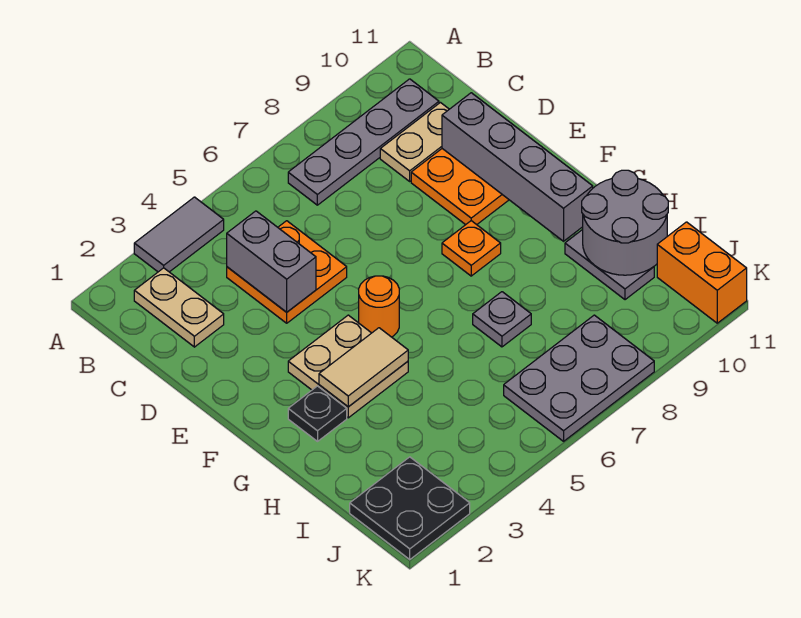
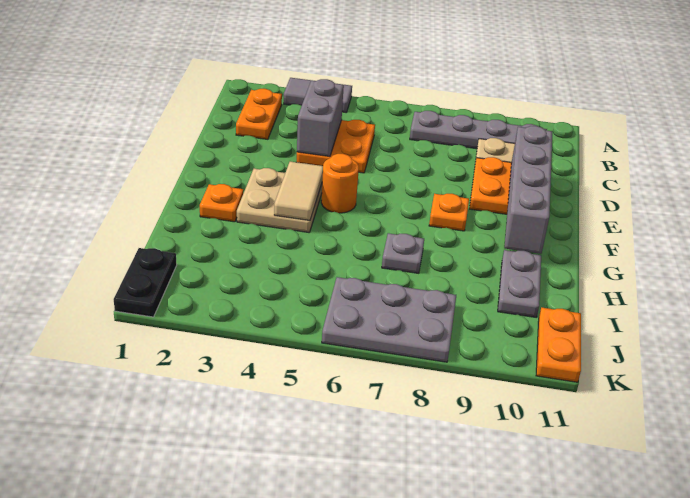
tan plate B2:C2 level 1 -> orange plate B2:C2 level 1
black plate G2 level 1 -> orange plate G2 level 1
tan tile G3:G4 level 2 -> tan tile F4:G4 level 2
grey round brick H10:I11 level 2 -> none
black plate J1:K2 level 1 -> black plate J1:K1 level 1
orange brick J11:K11 level 1 -> orange plate J11:K11 level 1

